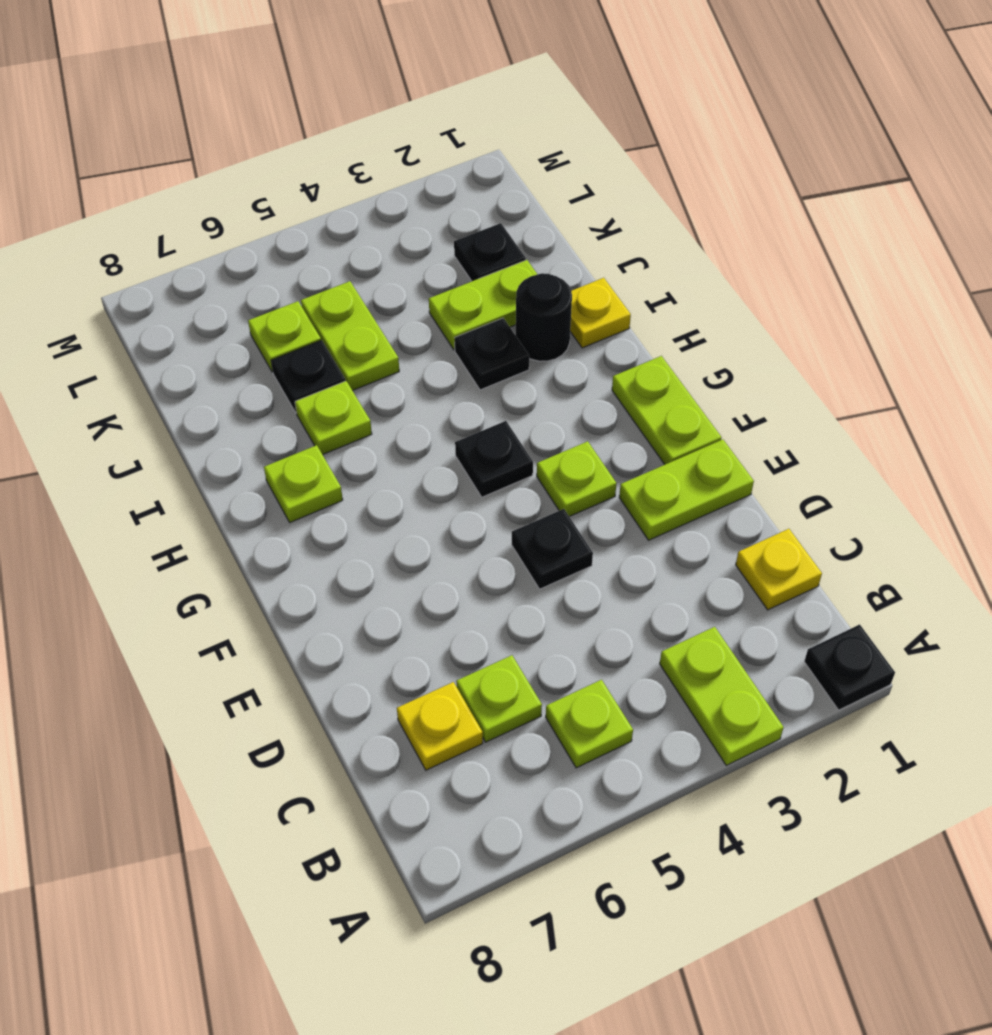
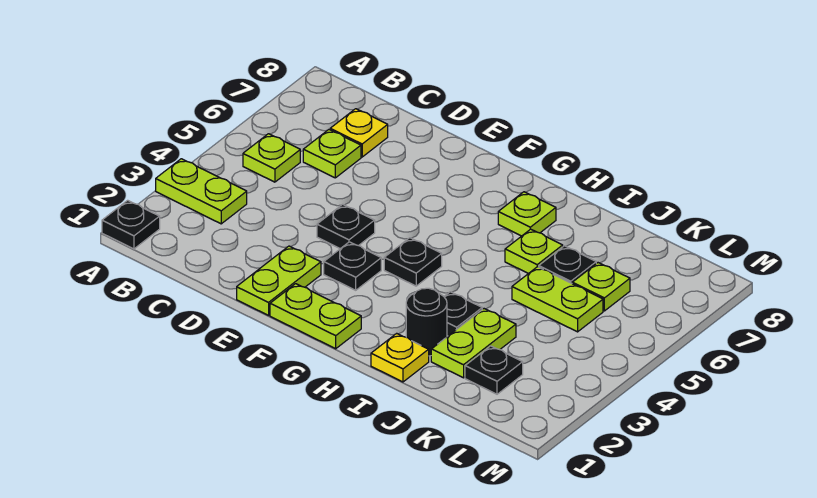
yellow plate C1 level 1 -> none
lime plate F3 level 1 -> black plate F3 level 1

